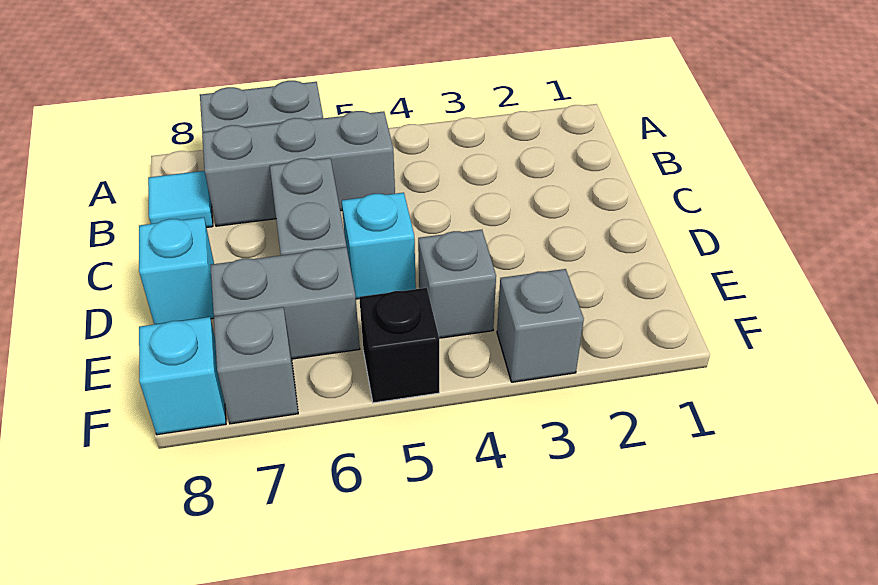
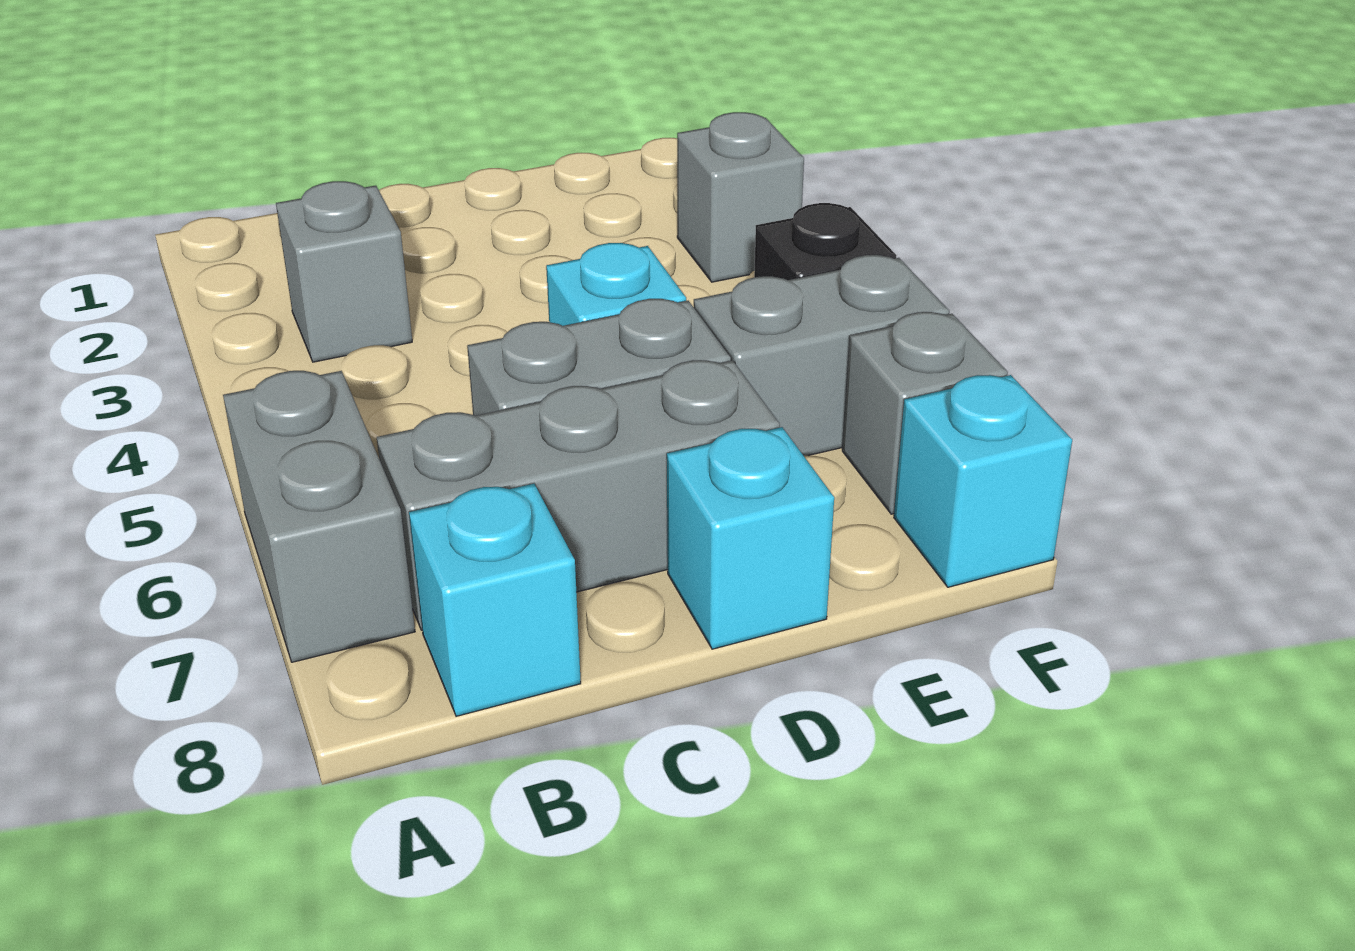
grey brick B5:B7 level 1 -> grey brick B7:D7 level 1
cyan tile B8 level 1 -> cyan brick B8 level 1
grey brick E4 level 1 -> grey brick B3 level 1
grey brick E6:E7 level 1 -> grey brick E6:F6 level 1

